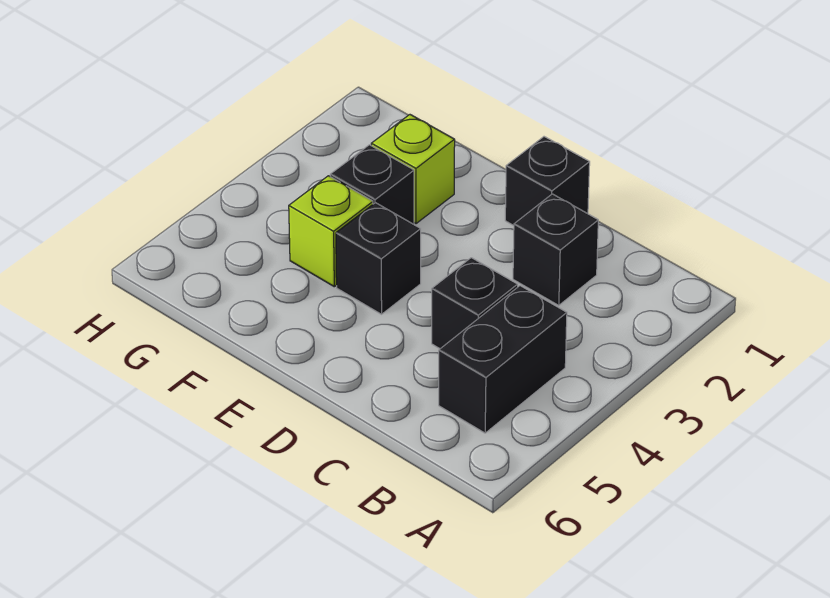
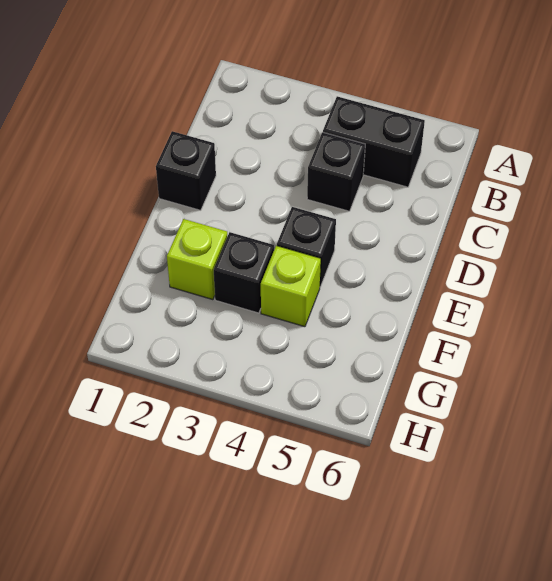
black brick C2 level 1 -> none

